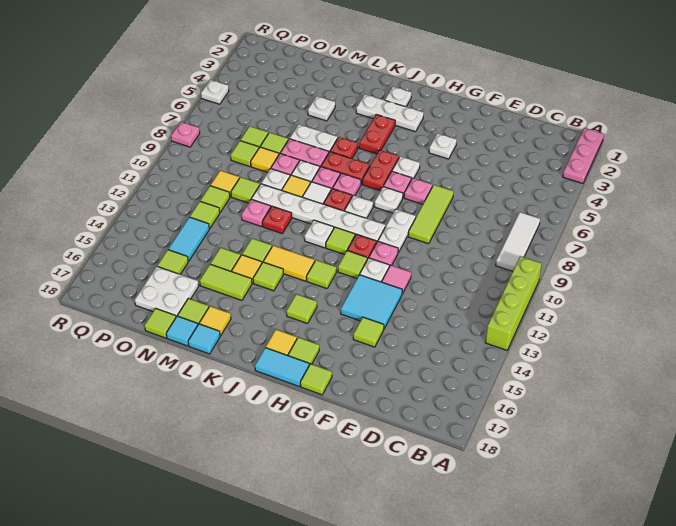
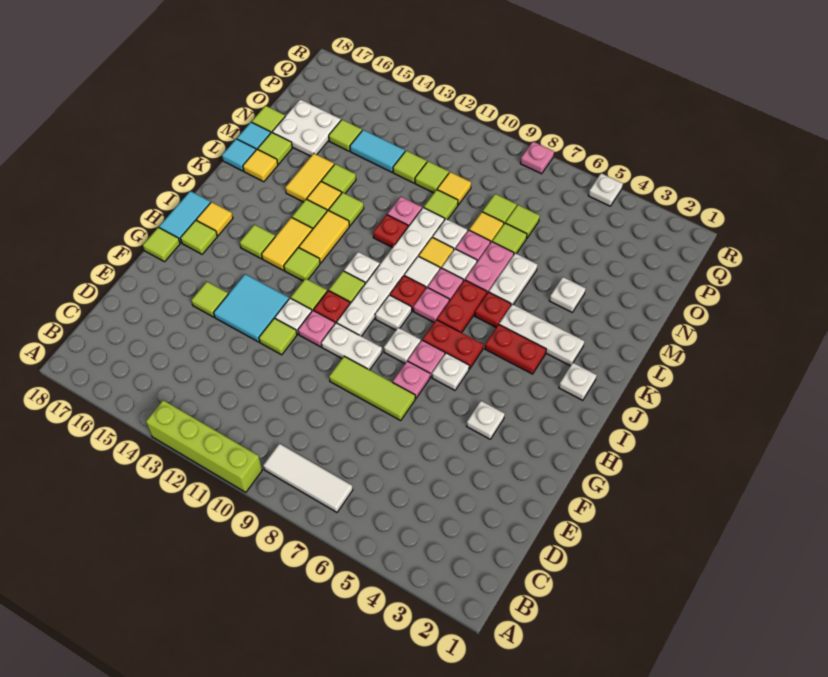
pink plate A1:A3 level 1 -> none
pink tile F12 level 1 -> lime tile F12 level 1
white plate I3:K3 level 1 -> white plate K3:K5 level 1
none -> yellow tile I14:J14 level 1
lime tile L15:M15 level 1 -> yellow tile L15:M15 level 1

